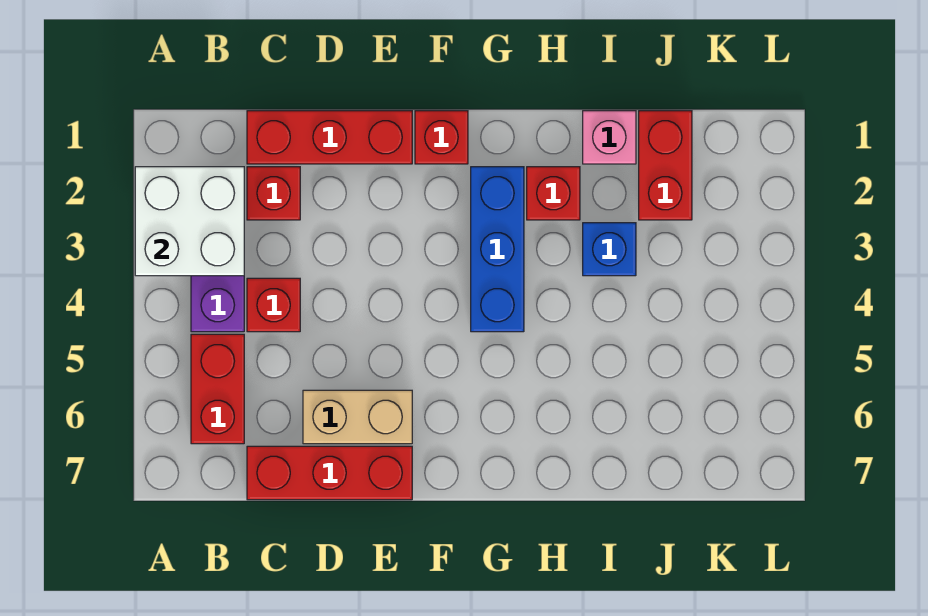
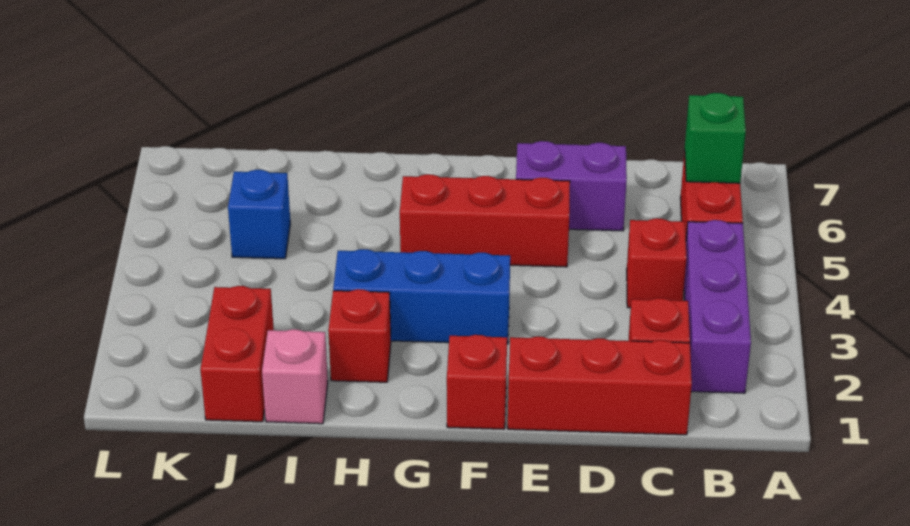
white brick A2:B3 level 2 -> none
none -> green brick B6 level 2
red brick C7:E7 level 1 -> red brick E5:G5 level 1
tan brick D6:E6 level 1 -> purple brick D6:E6 level 1
blue brick G2:G4 level 1 -> blue brick F3:H3 level 1
blue brick I3 level 1 -> blue brick J5 level 1

